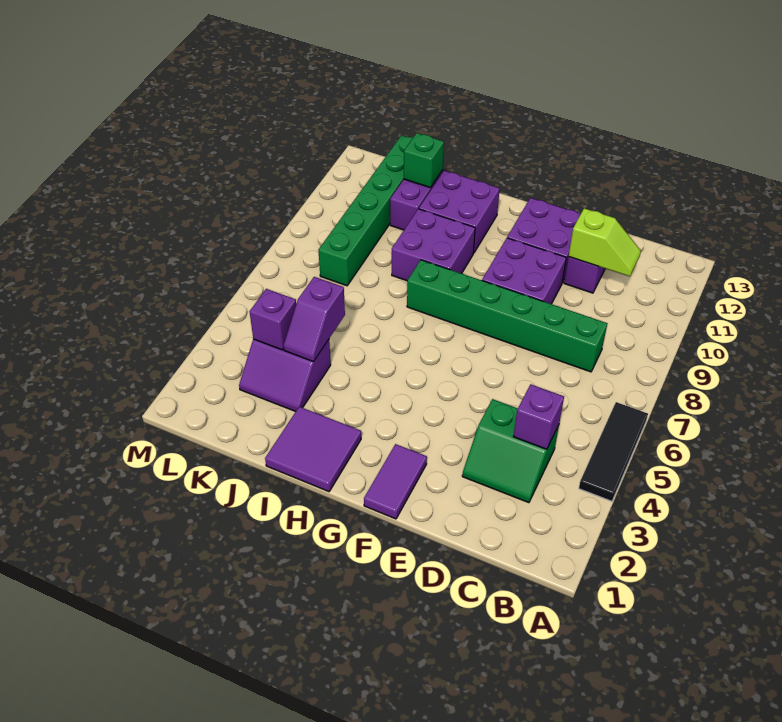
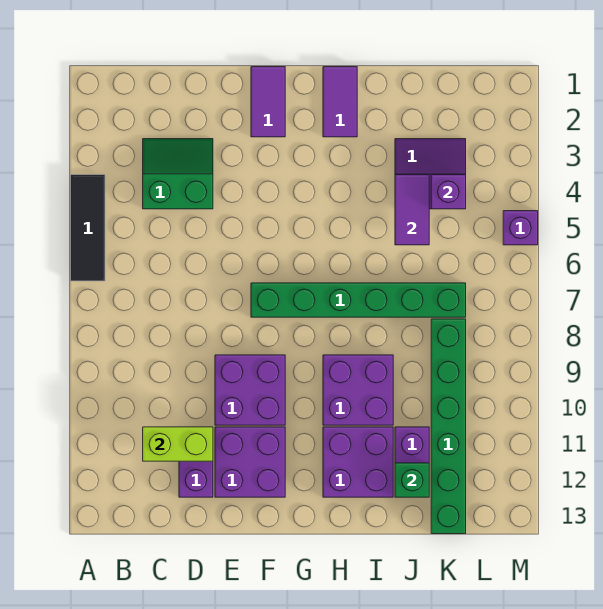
purple brick C4 level 2 -> purple brick M5 level 1
green brick C8:H8 level 1 -> green brick F7:K7 level 1
lime slope C11:D11 level 2 top D -> lime brick C11:D11 level 2
purple tile H1:I2 level 1 -> purple tile H1:H2 level 1
purple slope J4:J5 level 2 top 5 -> purple tile J4:J5 level 2

